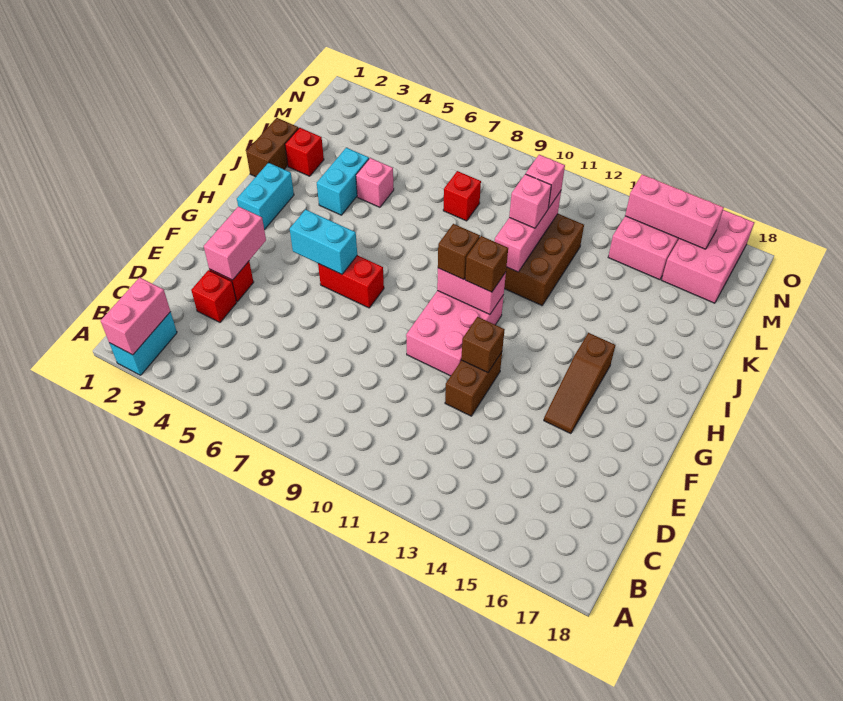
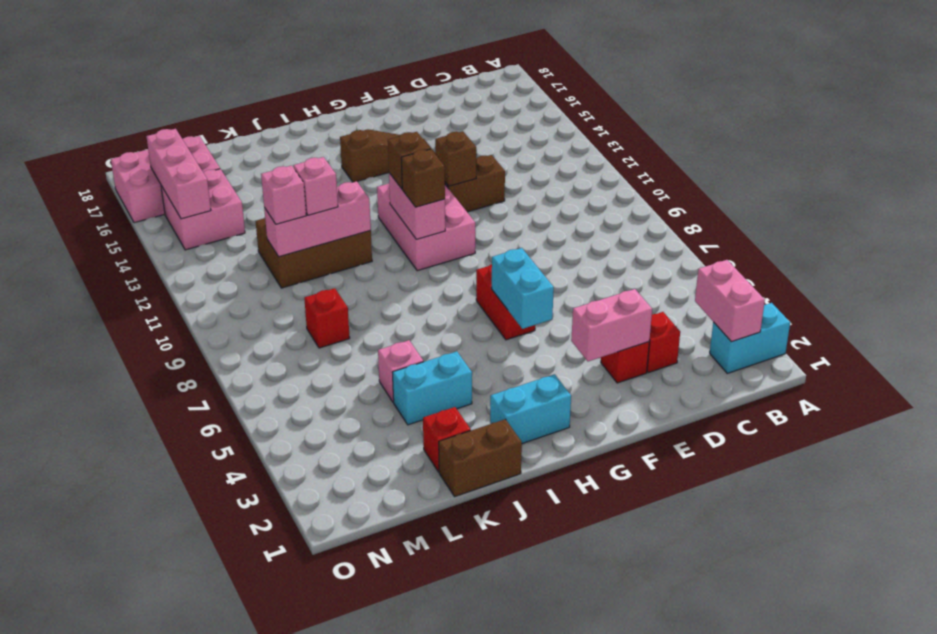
pink brick A2:B2 level 2 -> pink brick B2:B3 level 2
pink brick F10:H11 level 1 -> pink brick G10:H12 level 1

